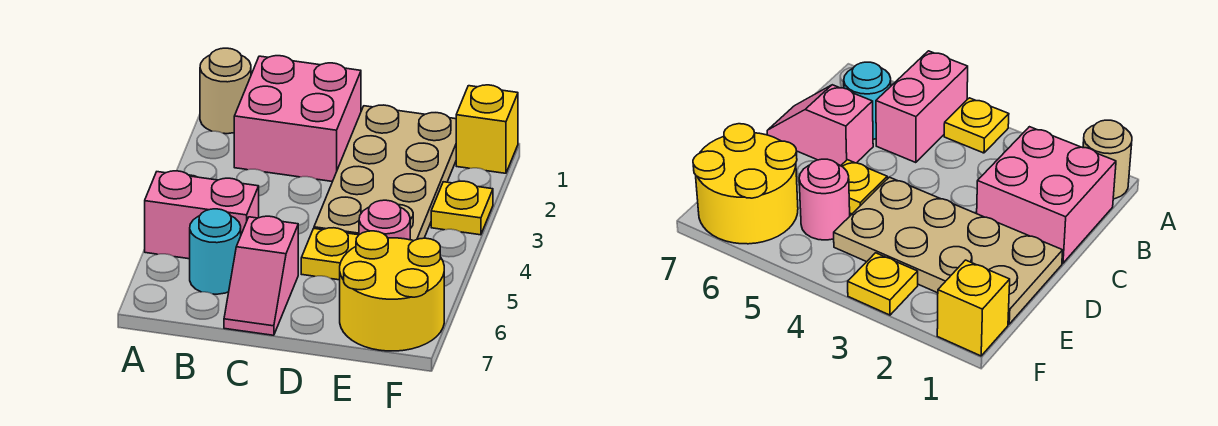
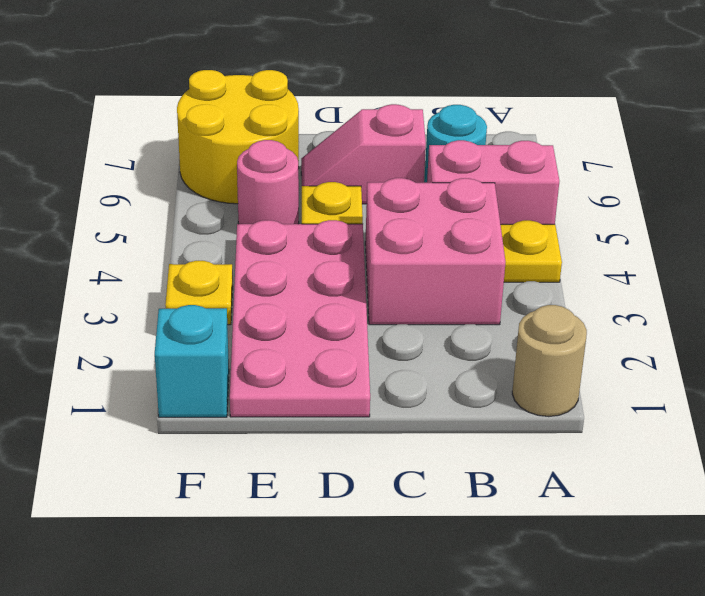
pink brick B1:C2 level 1 -> pink brick B3:C4 level 1
pink slope C6:C7 level 1 top 6 -> pink slope C6:D6 level 1 top C
tan plate D1:E4 level 1 -> pink plate D1:E4 level 1
yellow brick F1 level 1 -> cyan brick F1 level 1

